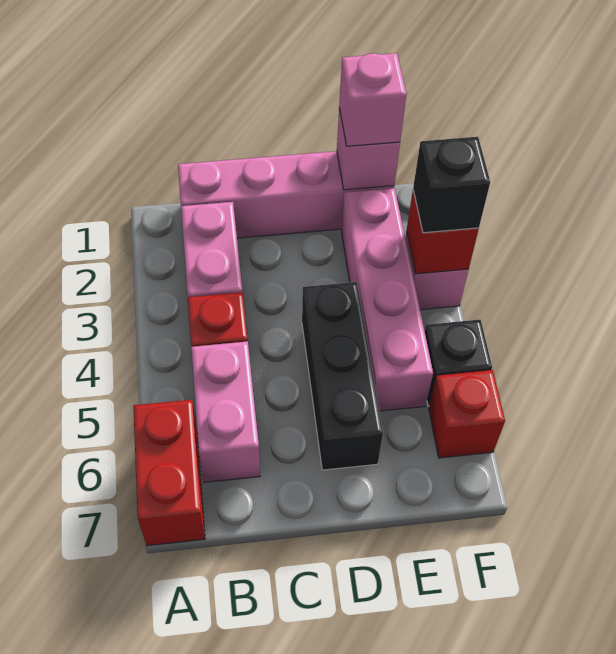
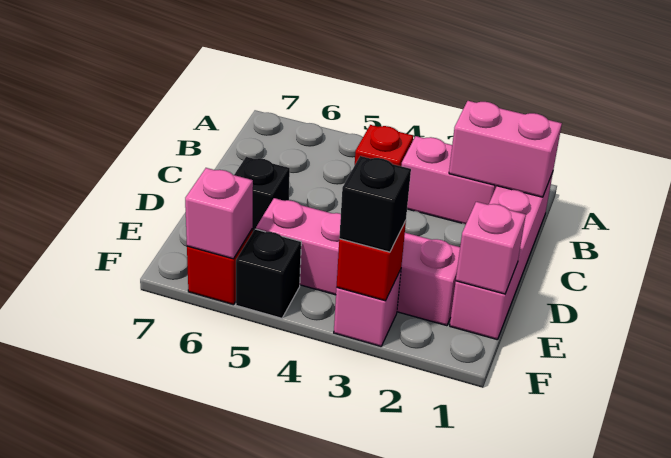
red brick A6:A7 level 1 -> none
pink brick B5:B6 level 1 -> pink brick B1:B2 level 2
black brick D4:D6 level 1 -> black brick D6 level 1
pink brick E1 level 3 -> pink brick F6 level 2

